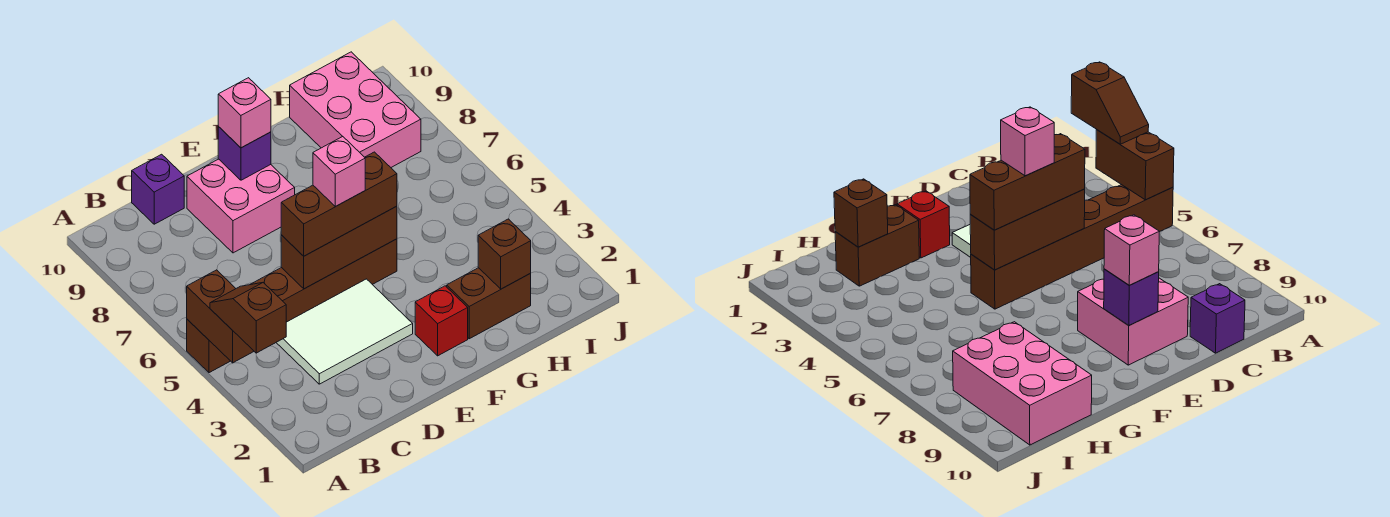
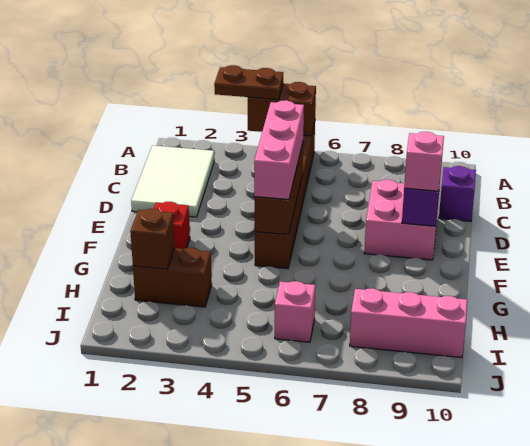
brown slope A3:A4 level 3 top 3 -> brown plate A3:A4 level 3
white tile C3:E4 level 1 -> white tile B1:D2 level 1
brown brick D5:F5 level 3 -> pink brick D5:F5 level 3
pink brick E5 level 4 -> pink brick I6 level 1
brown brick G2:H2 level 1 -> brown brick H2:H3 level 1
pink brick H8:I10 level 1 -> pink brick I8:I10 level 1

